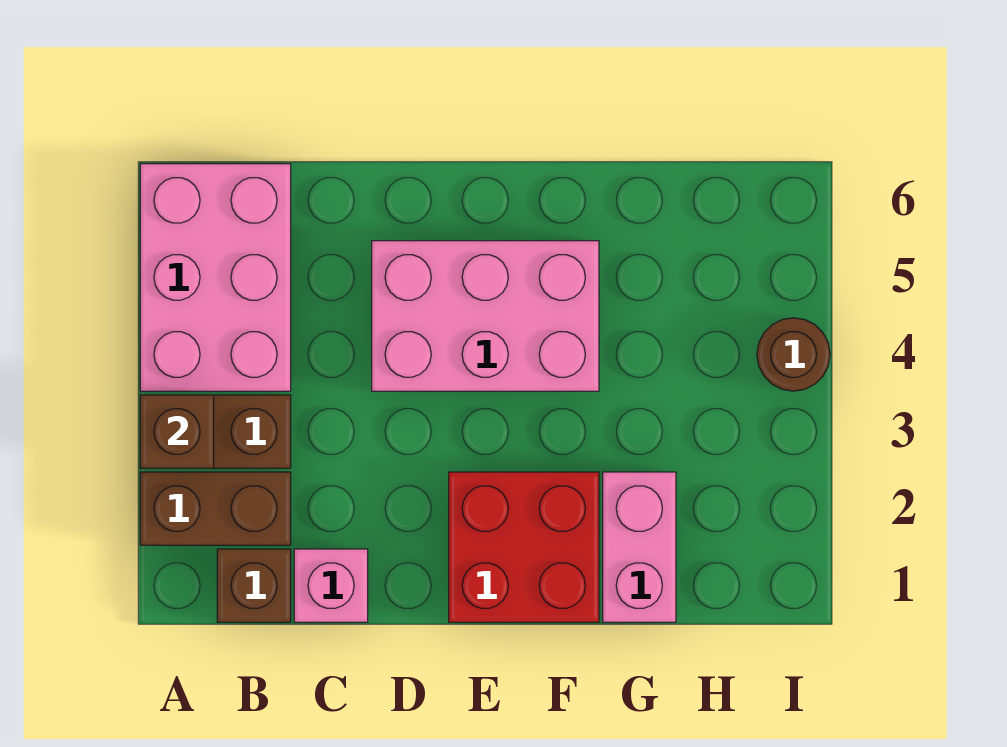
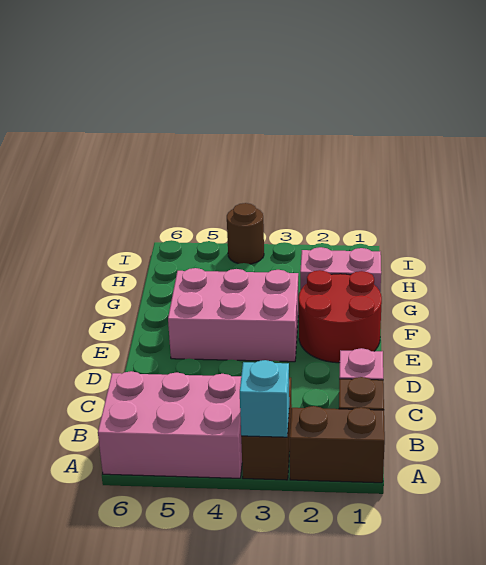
brown brick A2:B2 level 1 -> brown brick A1:A2 level 1
brown brick A3 level 2 -> cyan brick A3 level 2
pink brick D4:F5 level 1 -> pink brick E3:F5 level 1
red brick E1:F2 level 1 -> red round brick E1:F2 level 1

